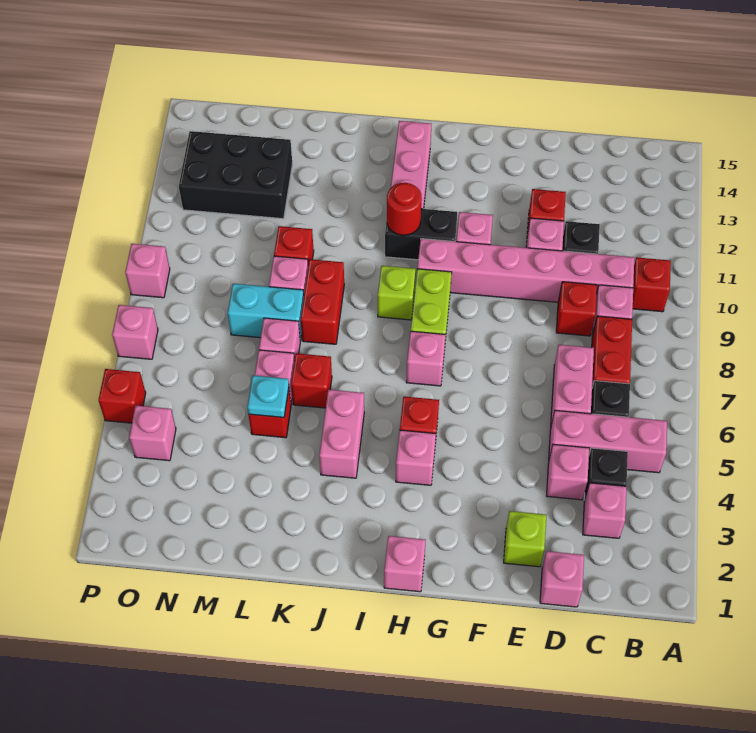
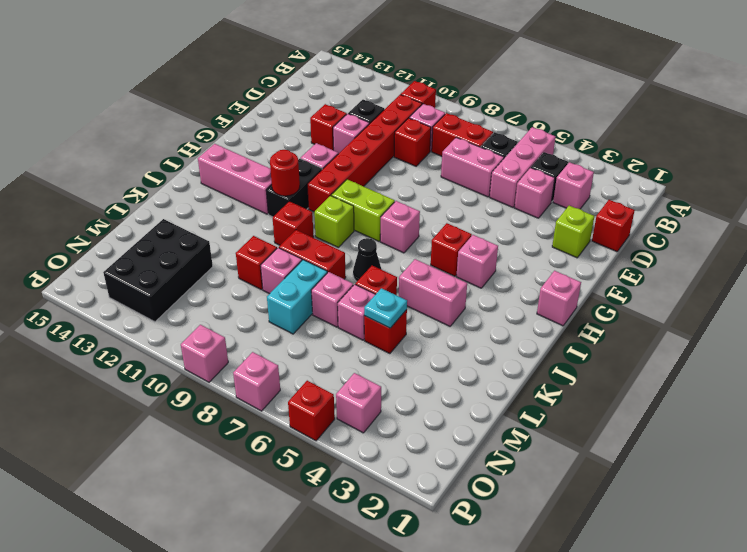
pink brick C10:H10 level 1 -> red brick C10:H10 level 1
pink brick D1 level 1 -> red brick D1 level 1
none -> black cone J7 level 1
none -> red brick J10 level 1

